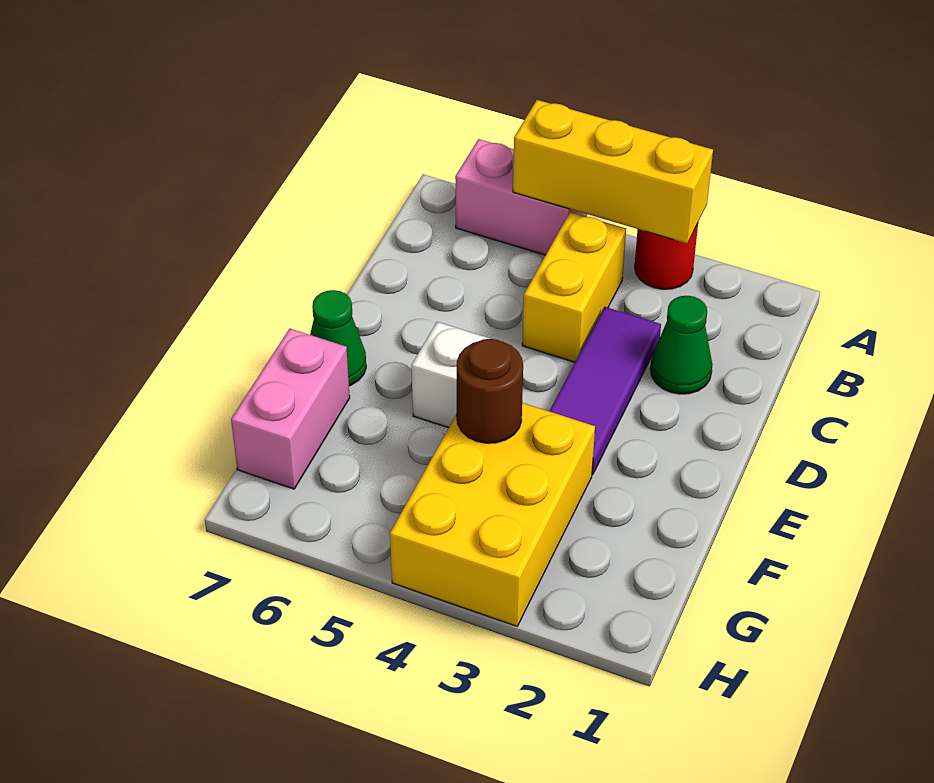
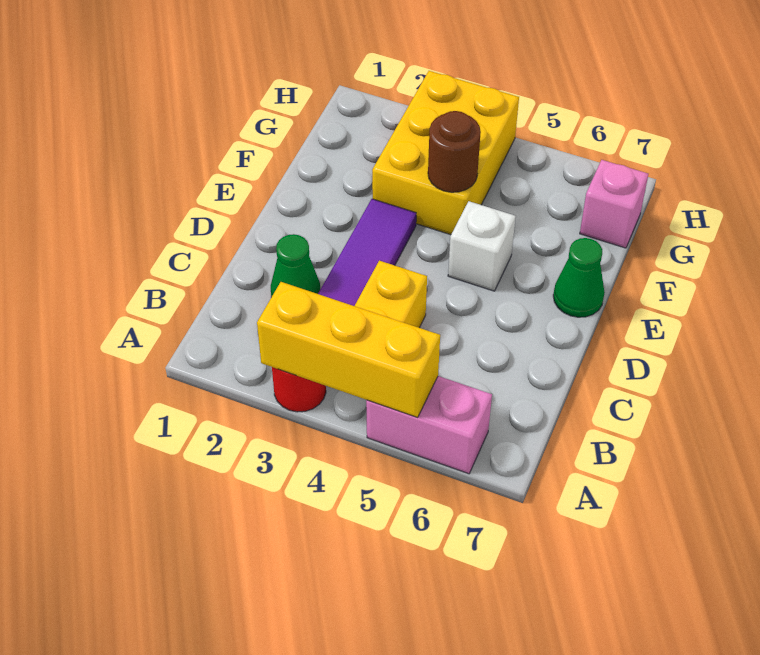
pink brick F7:G7 level 1 -> pink brick G7 level 1

